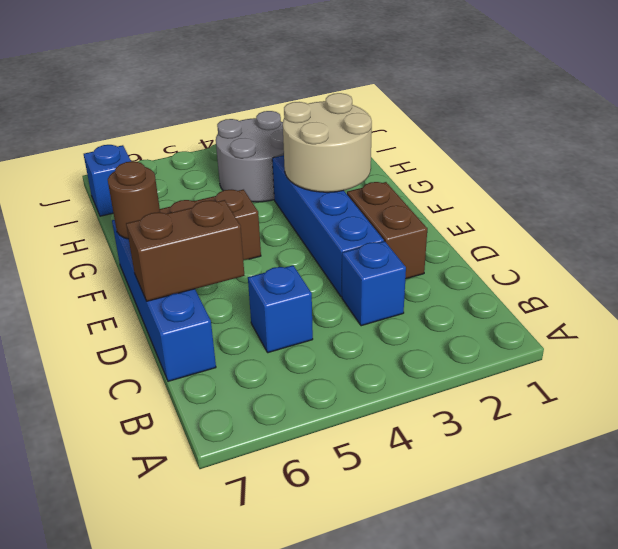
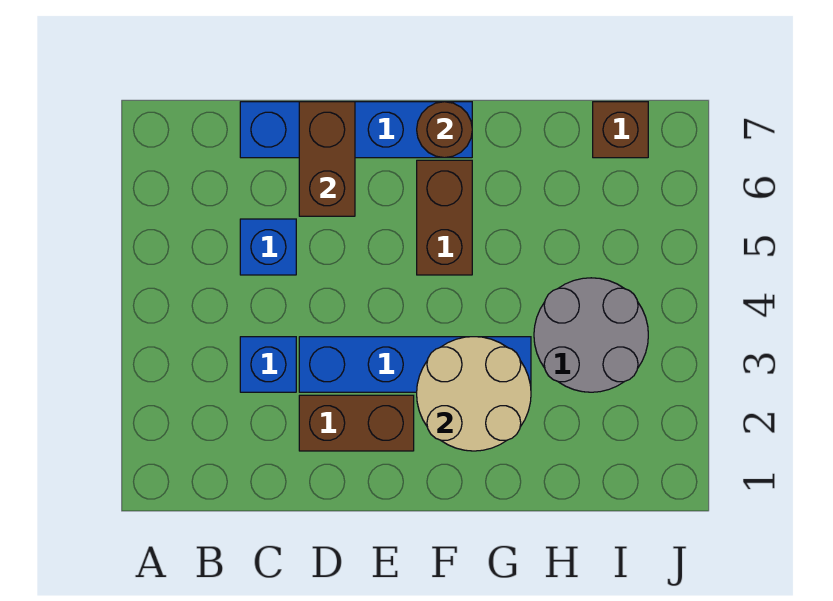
blue brick I7 level 1 -> brown brick I7 level 1

